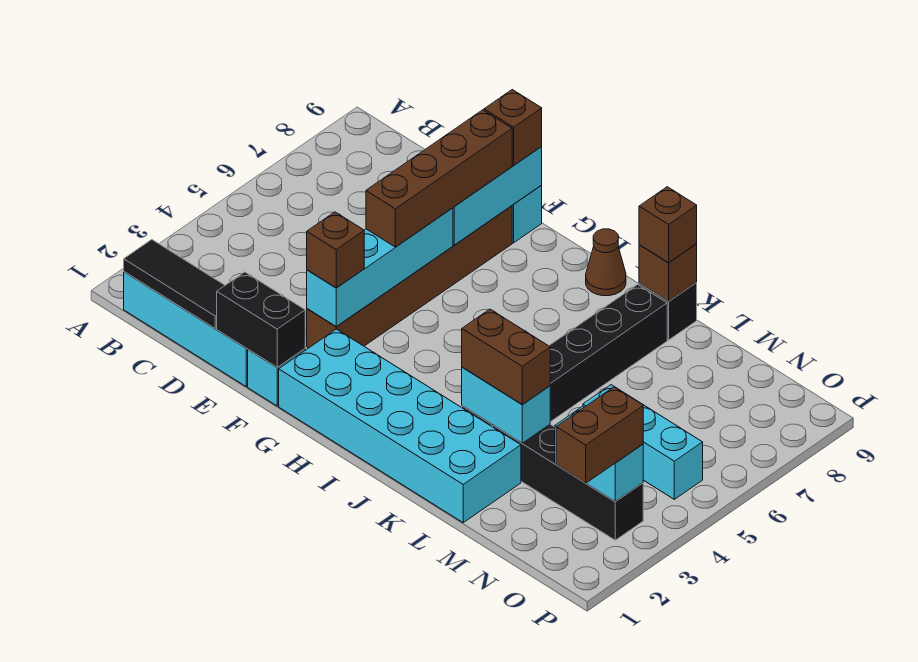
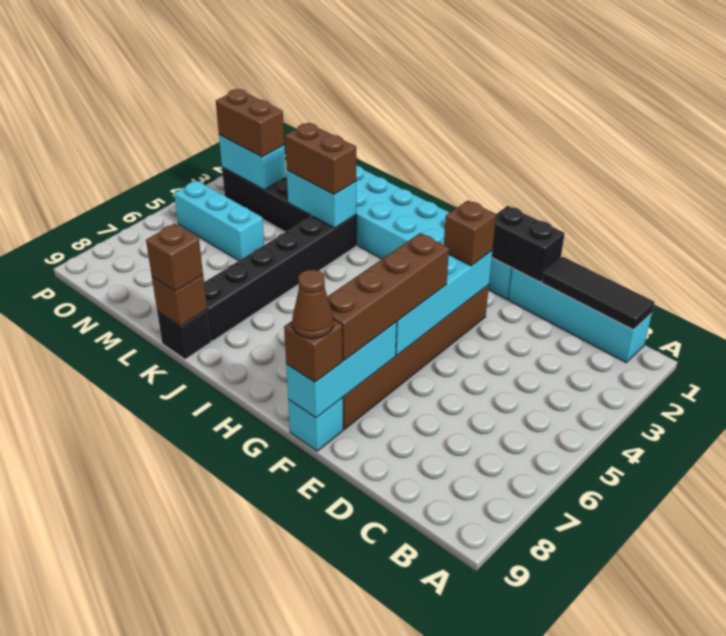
brown cone I9 level 1 -> brown cone F9 level 4
brown brick O2:O3 level 3 -> brown brick N3:O3 level 3

